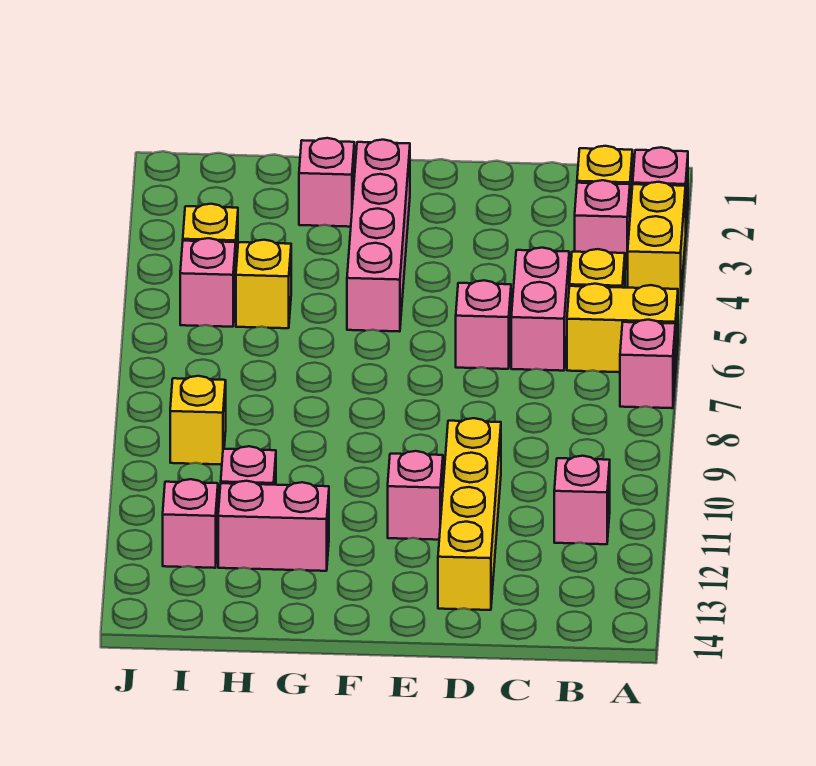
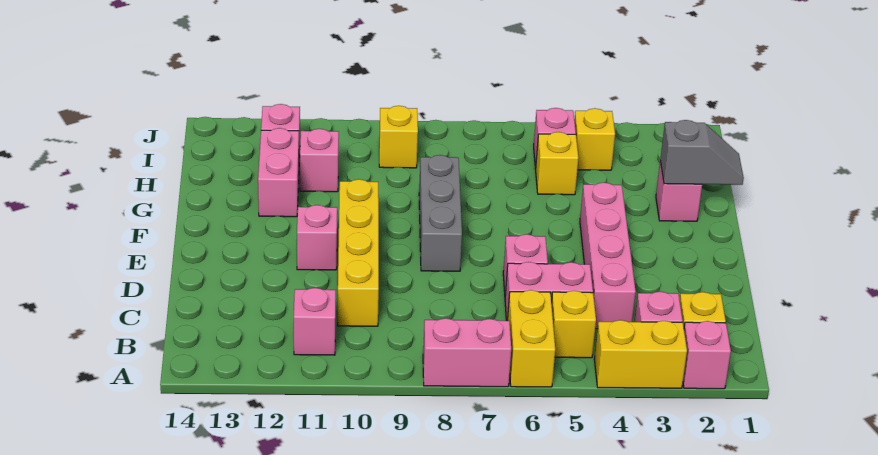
pink brick A7 level 1 -> pink brick A7:A8 level 1
yellow brick D10:D13 level 1 -> yellow brick C10:F10 level 1
none -> grey brick E8:G8 level 1
pink brick F2:F5 level 1 -> pink brick C4:F4 level 1
none -> grey slope G1:G2 level 2 top 2

